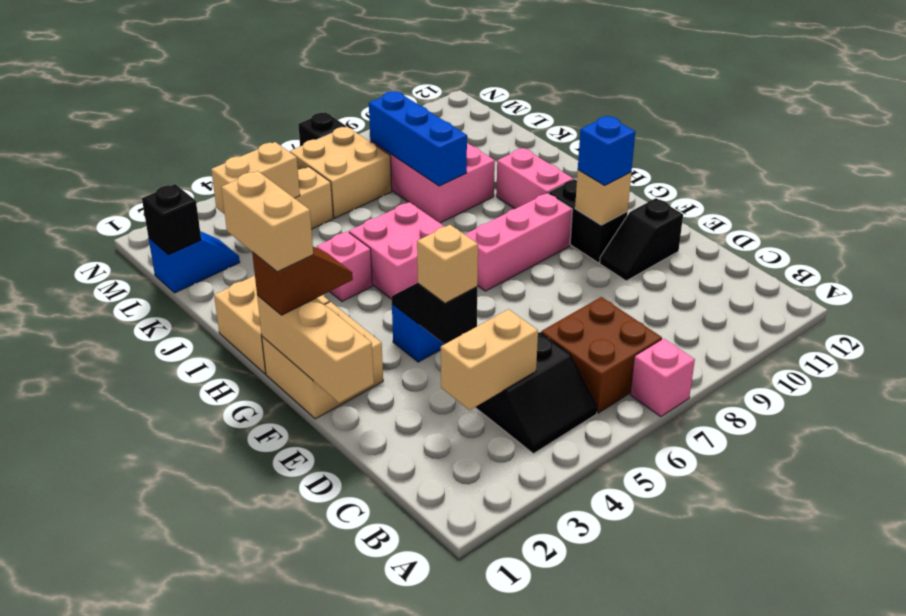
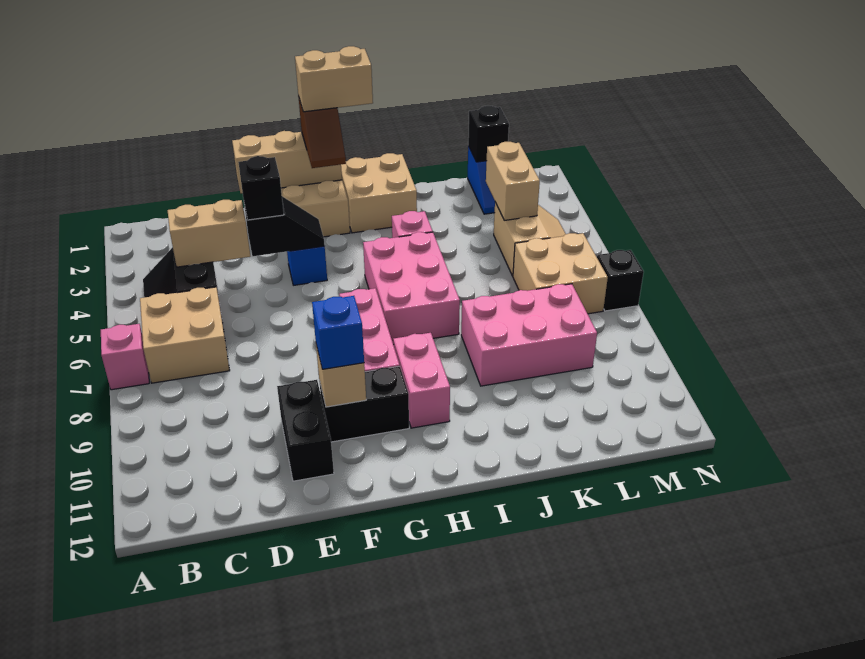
brown brick B6:C7 level 1 -> tan brick B6:C7 level 1
tan brick C3:C4 level 2 -> tan brick C4:D4 level 2
tan brick E4 level 3 -> black brick E4 level 3
black slope E10:E11 level 1 top 11 -> black brick E10:E11 level 1
pink brick H5:I6 level 1 -> pink brick H5:I7 level 1
pink brick H10:I10 level 1 -> pink brick H9:H10 level 1
blue brick J8:L8 level 2 -> none

